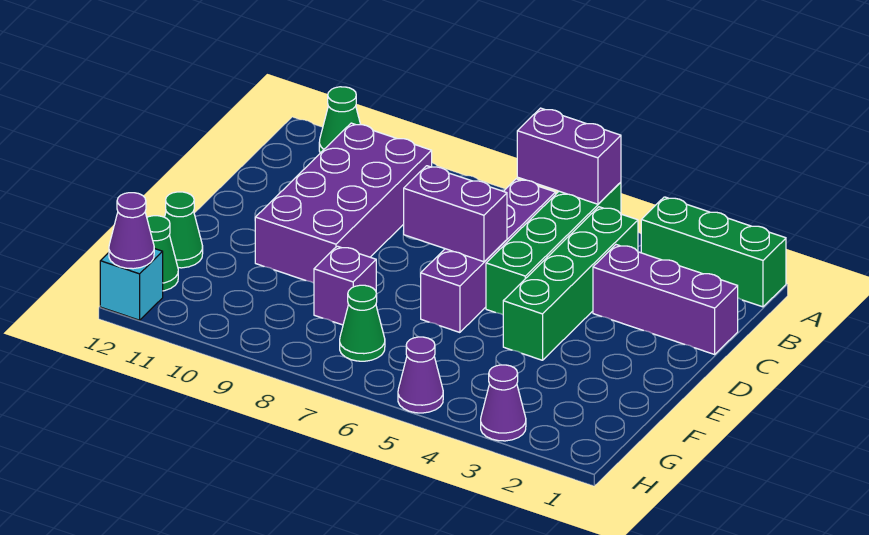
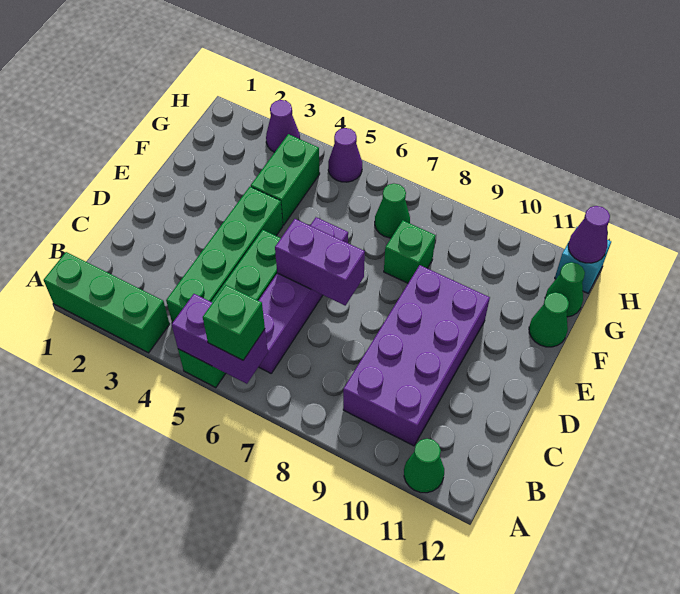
none -> green brick A6 level 3
purple brick C1:C3 level 1 -> none
none -> green brick F4:G4 level 1
purple brick F8 level 1 -> green brick F8 level 1

